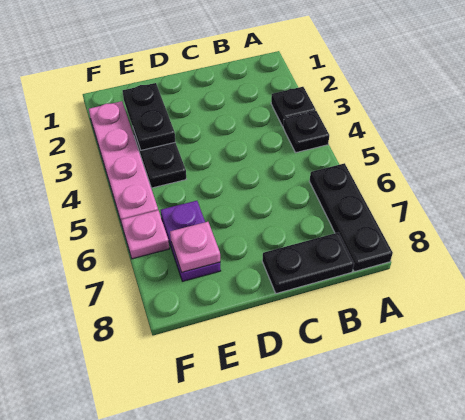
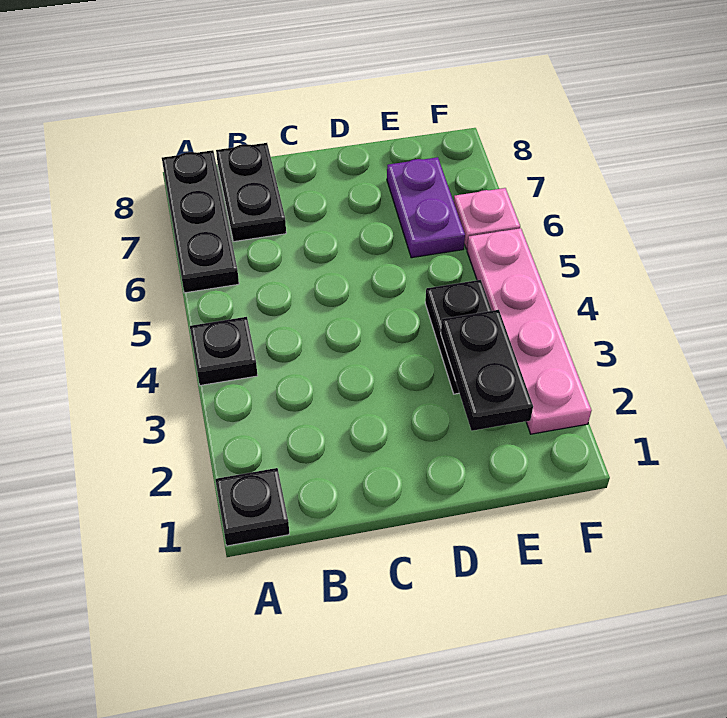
black plate A3 level 1 -> black plate A1 level 1
black plate B8:C8 level 1 -> black plate B7:B8 level 1
pink plate E7 level 2 -> none

